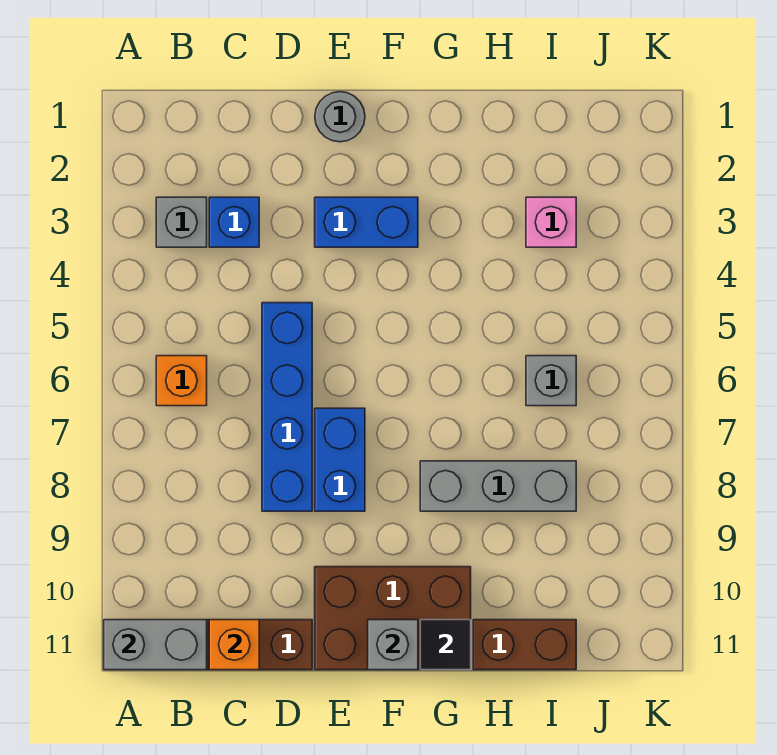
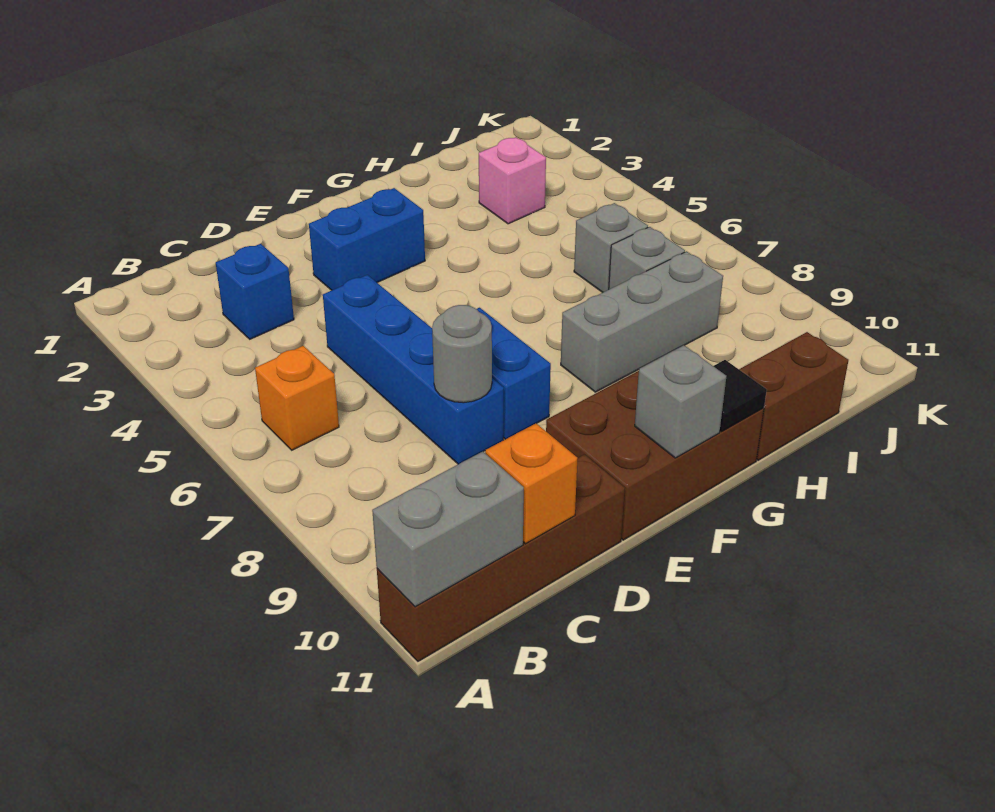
grey brick B3 level 1 -> grey brick I7 level 1
grey round brick E1 level 1 -> grey round brick D8 level 2

